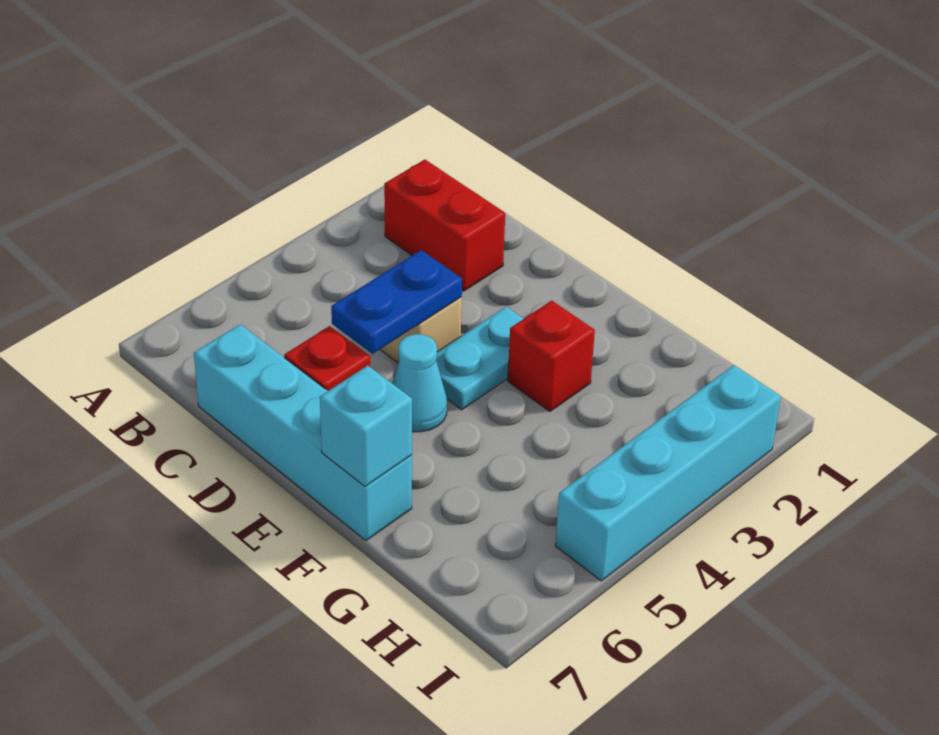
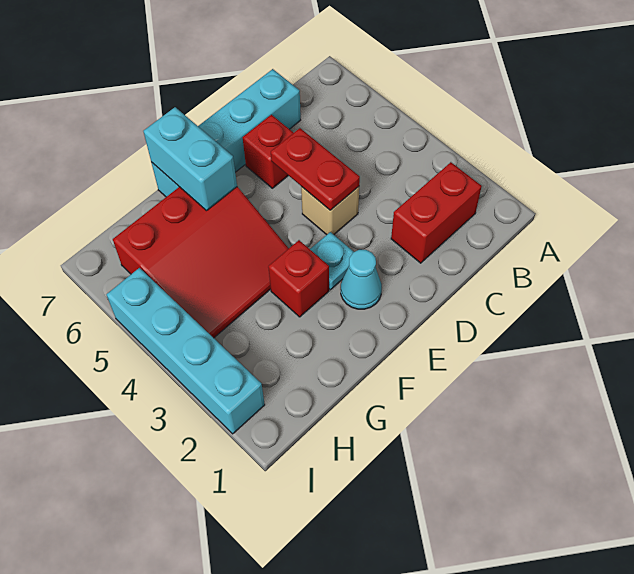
blue plate D4:D5 level 2 -> red plate D4:D5 level 2
cyan plate E3:E4 level 1 -> cyan plate E3 level 1
cyan cone E5 level 1 -> cyan cone E2 level 1
none -> red slope F4:H6 level 1 top 6
cyan brick F7 level 2 -> cyan brick F6:F7 level 2

